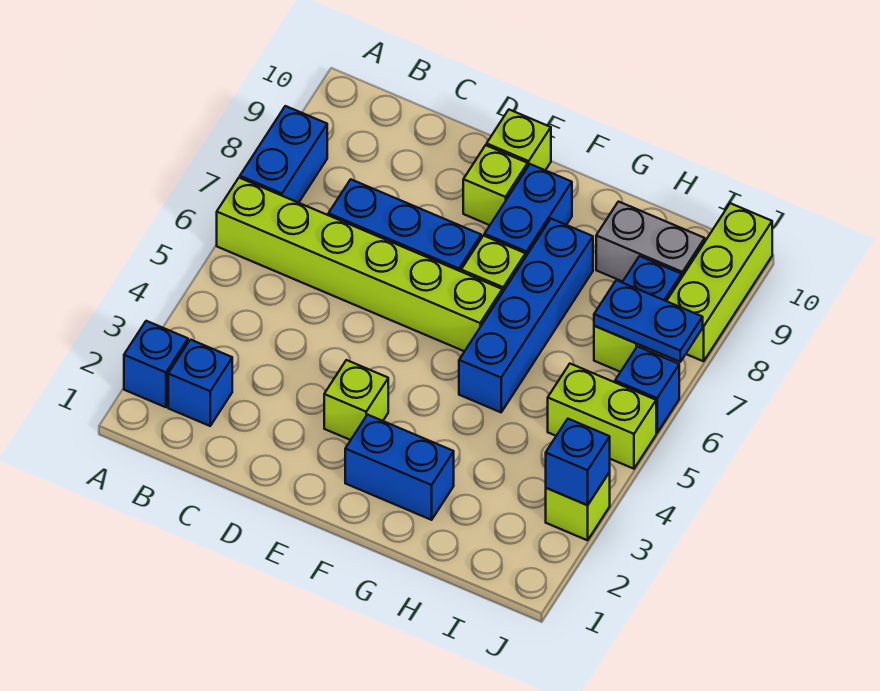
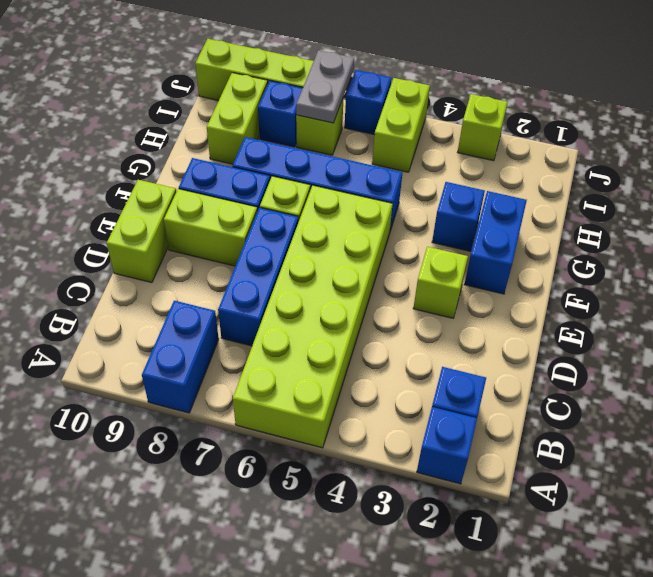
lime brick A6:F6 level 1 -> lime brick A5:F6 level 1
blue brick A7:A8 level 1 -> blue brick A8:B8 level 1
lime brick E9 level 1 -> lime brick E8:E9 level 1
lime brick E10 level 1 -> lime brick D10:E10 level 1
grey brick H9:I9 level 1 -> lime brick H9:I9 level 1
blue plate I7:J7 level 2 -> grey plate I7:J7 level 2
blue brick J3 level 2 -> blue brick G3 level 1

